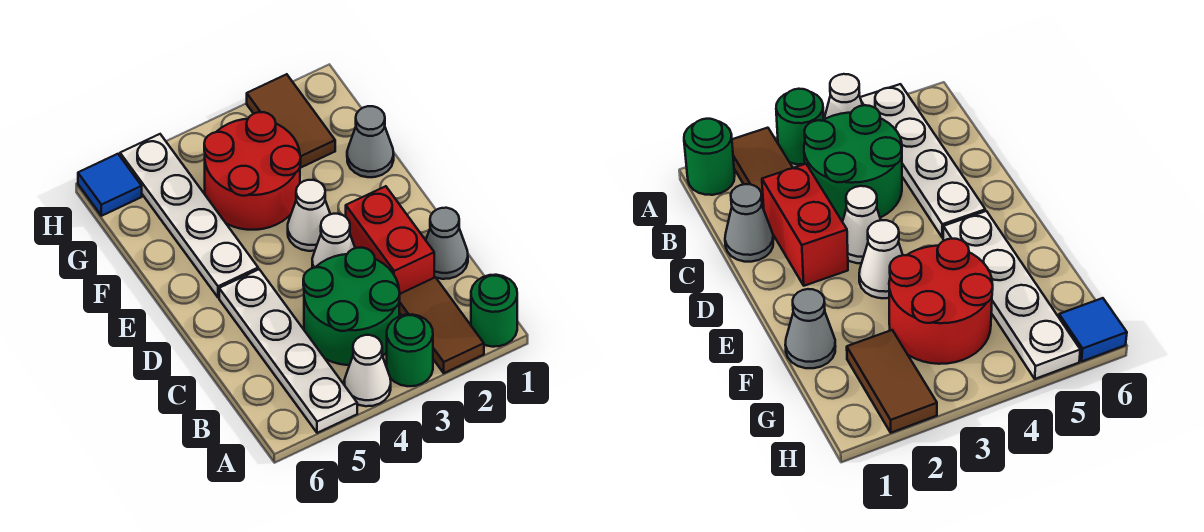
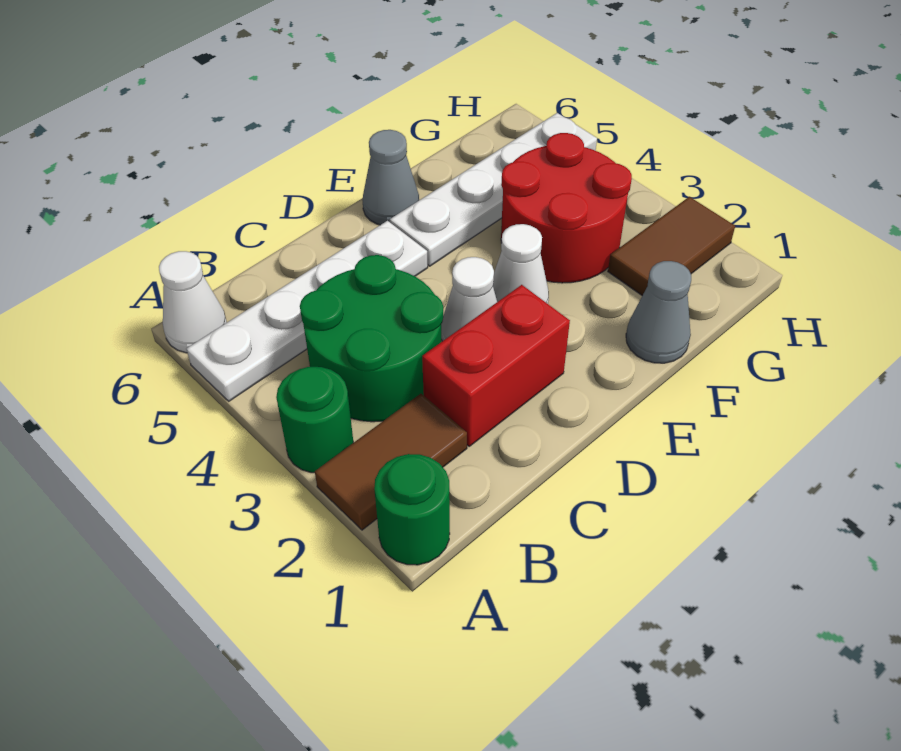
white cone A4 level 1 -> white cone A6 level 1
grey cone C1 level 1 -> grey cone E6 level 1
blue tile H6 level 1 -> none

